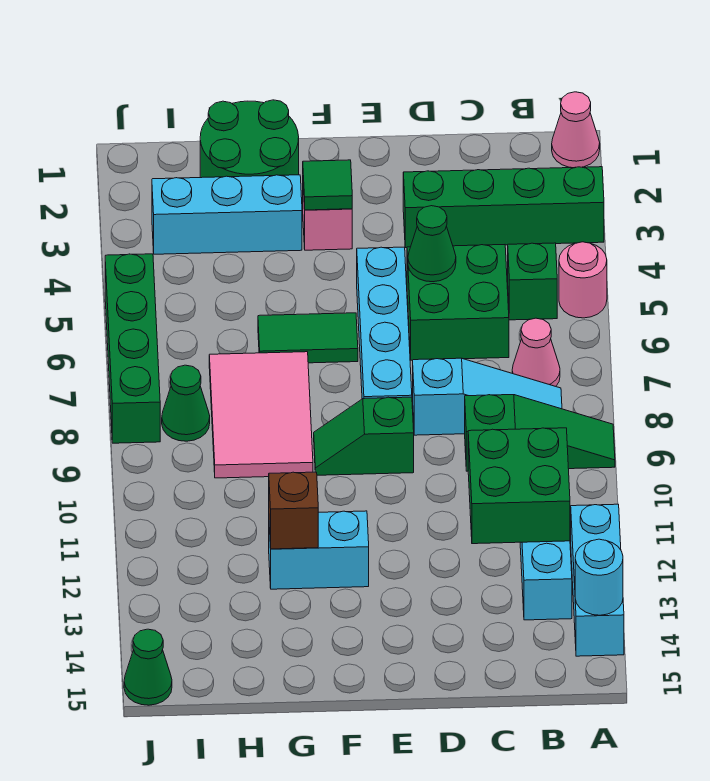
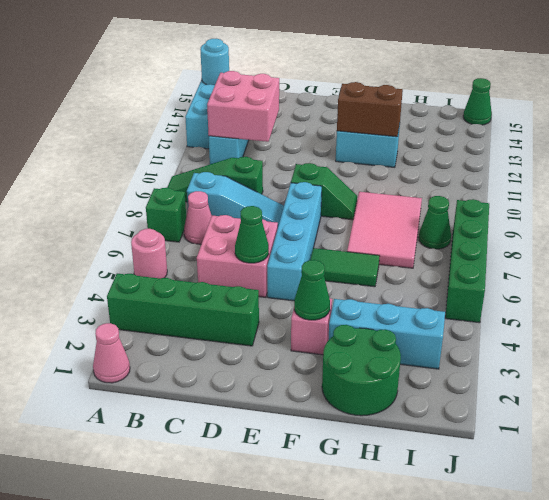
green brick B5 level 1 -> green brick A7 level 1
cyan slope B8:D8 level 1 top D -> cyan slope B8:D8 level 1 top B
green brick B11:C12 level 2 -> pink brick B11:C12 level 2
green brick C5:D6 level 1 -> pink brick C5:D6 level 1
green tile F3 level 2 -> green cone F3 level 2
brown brick G12 level 2 -> brown brick F12:G12 level 2

